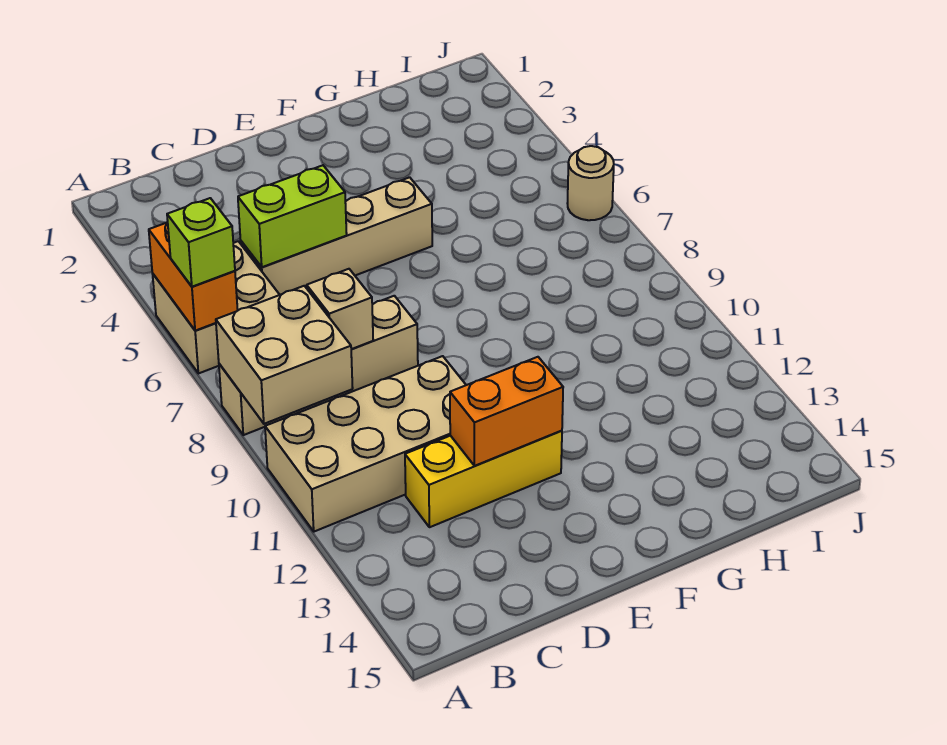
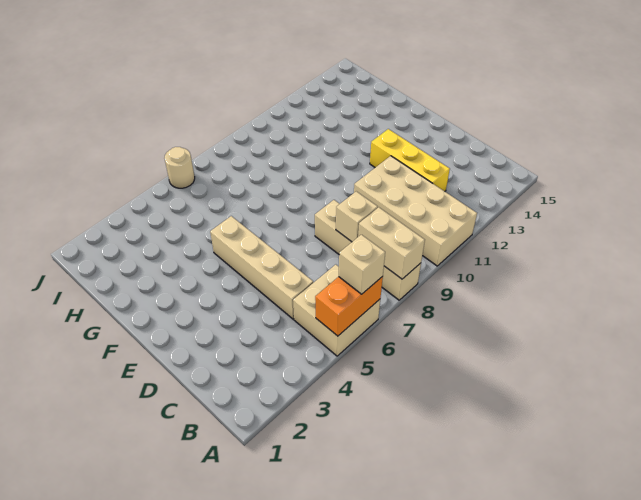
lime brick A6 level 3 -> tan brick A6 level 3
tan brick A8:B9 level 2 -> tan brick A8:B8 level 2
lime brick C5:D5 level 2 -> none
orange brick D12:E12 level 2 -> none

